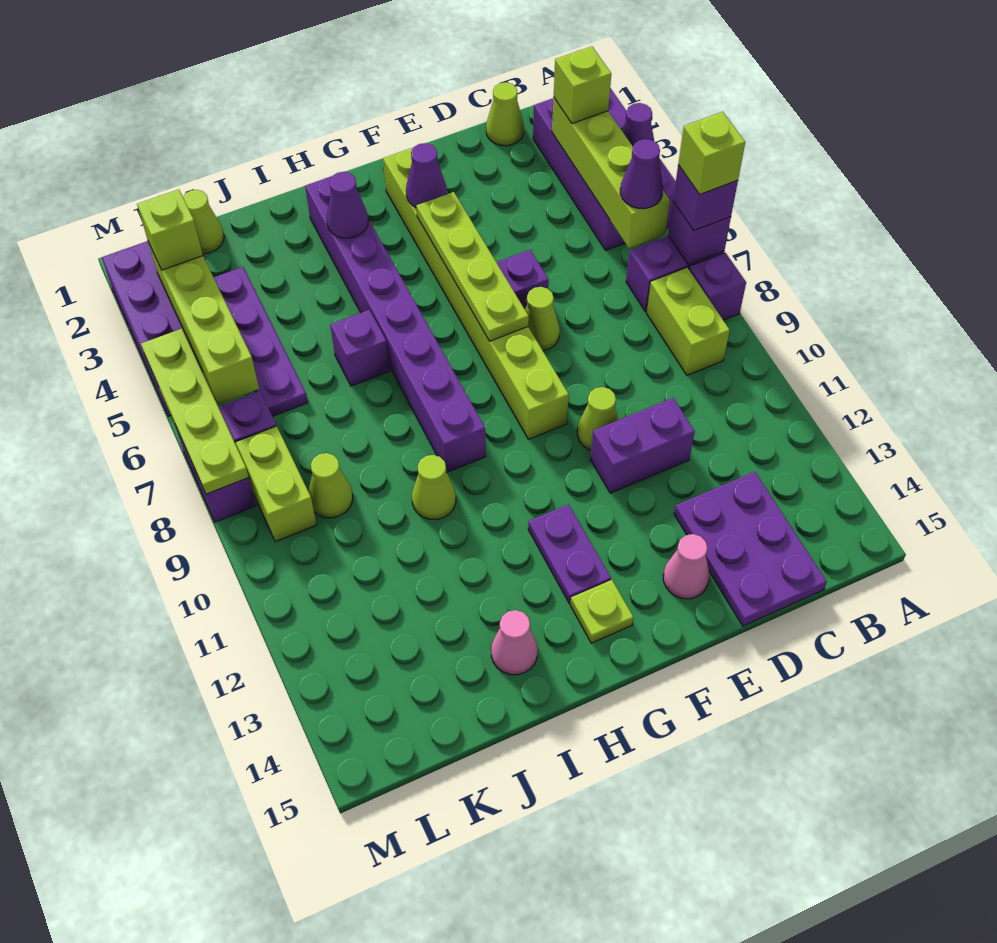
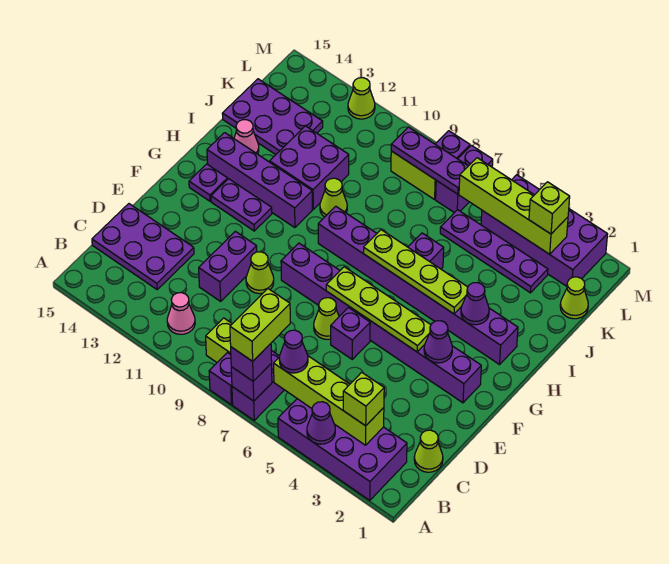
lime brick A7 level 4 -> lime brick A7:B7 level 4
pink cone E14 level 1 -> pink cone B11 level 1
lime brick F2:F9 level 1 -> purple brick F2:F9 level 1
lime plate G14 level 1 -> purple plate G14 level 1
none -> purple brick H11:H14 level 1
none -> purple brick I11:J12 level 1
none -> purple plate J13:K15 level 1
lime cone K9 level 1 -> lime cone M12 level 1
none -> purple plate L7:L9 level 2
lime plate M5:M8 level 2 -> lime plate H4:H7 level 2

